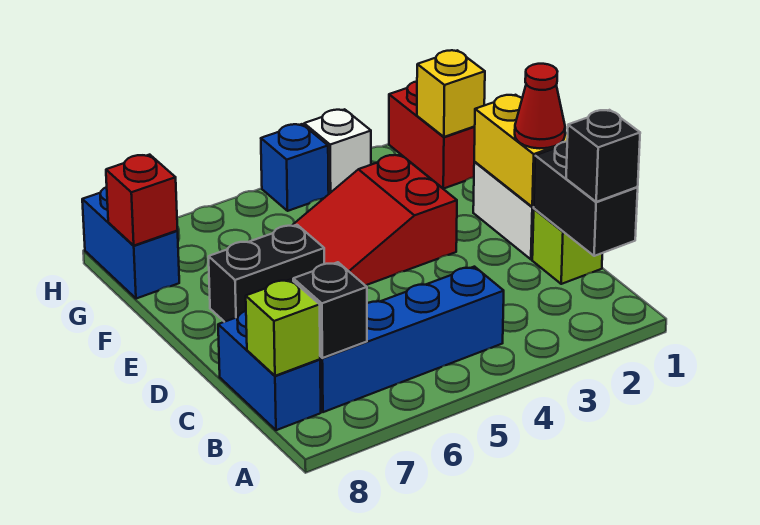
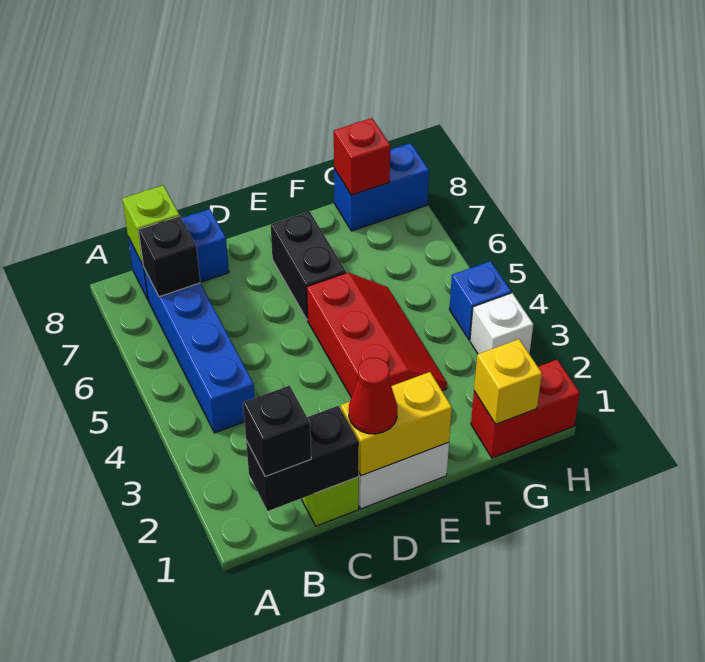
red slope E3:F5 level 1 top 3 -> red slope E3:F5 level 1 top E

